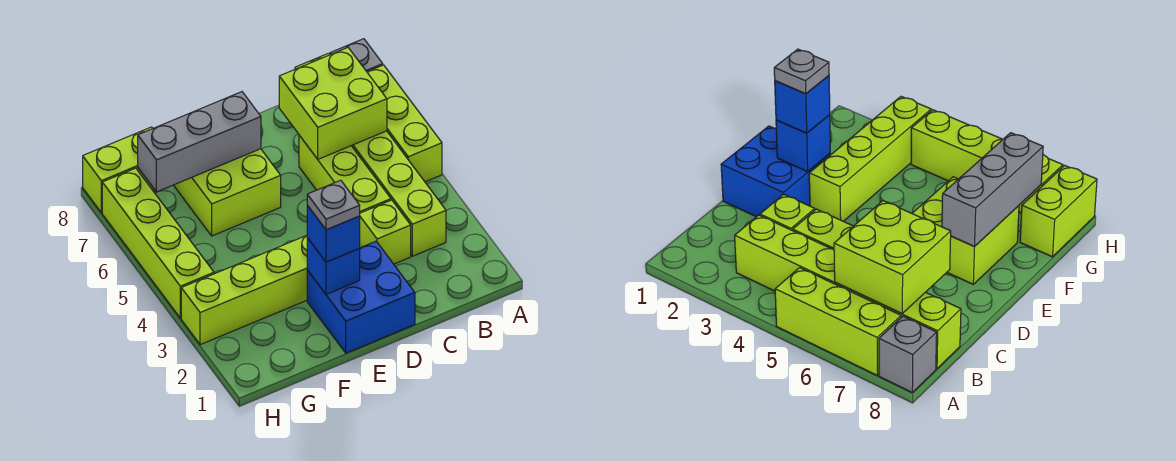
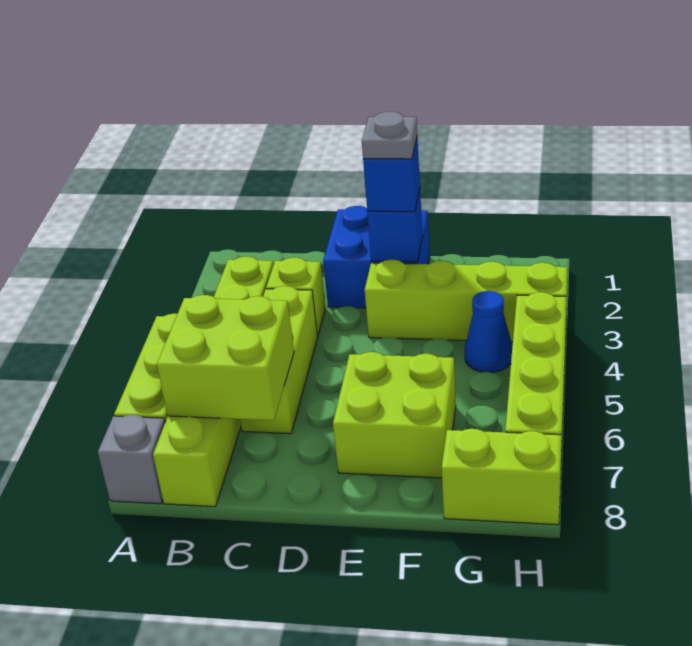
grey brick E7:G7 level 2 -> none
none -> blue cone G4 level 1

